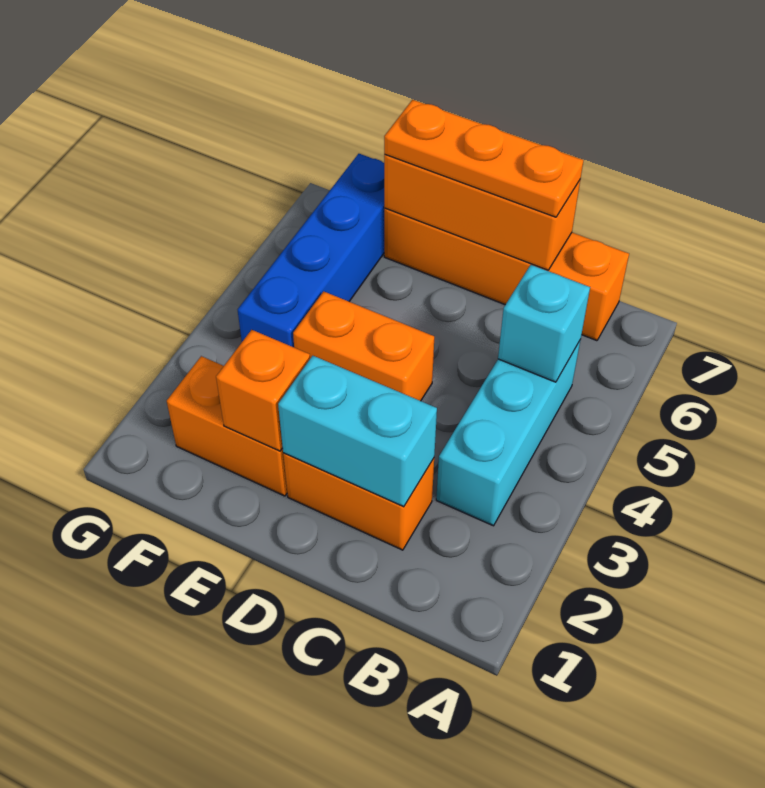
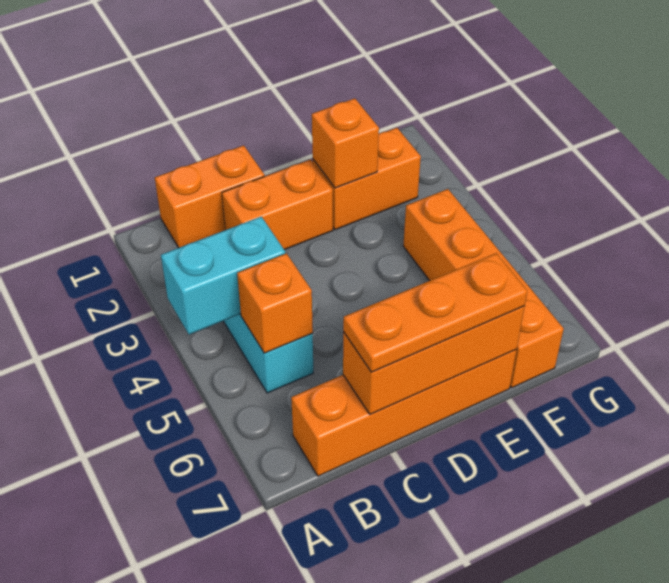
cyan brick B5 level 2 -> orange brick B5 level 2
cyan brick C2:D2 level 2 -> cyan brick A4:B4 level 2
orange brick D4:E4 level 1 -> orange brick B1:C1 level 1
blue brick F4:F7 level 1 -> orange brick F4:F7 level 1

